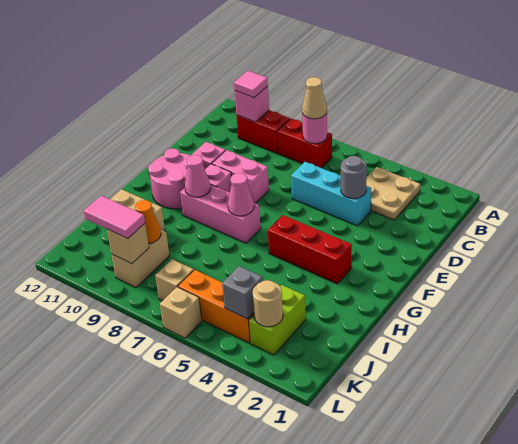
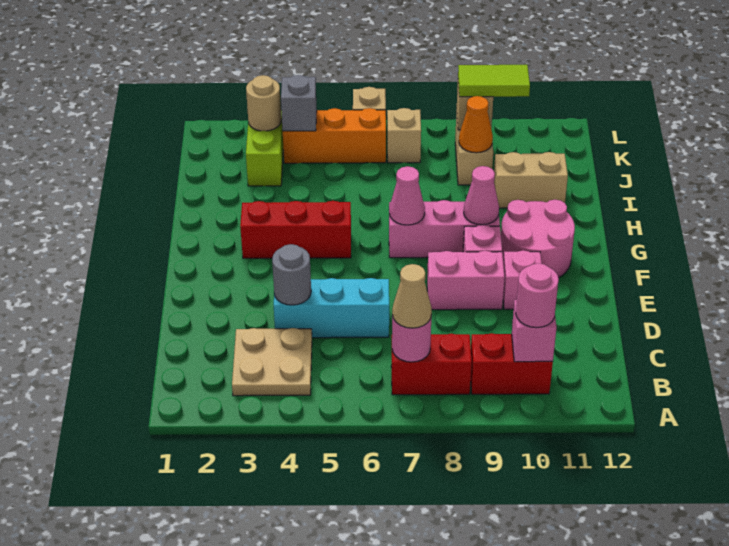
pink tile B10 level 3 -> pink round brick B10 level 3
pink tile K9:K10 level 3 -> lime tile K9:K10 level 3

